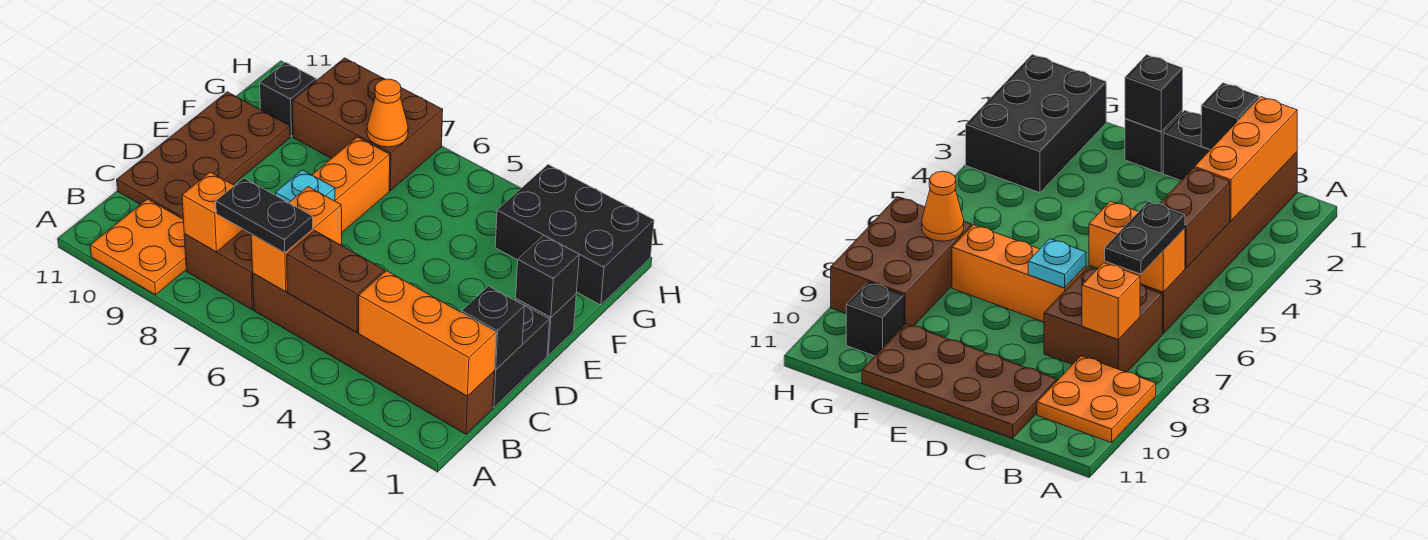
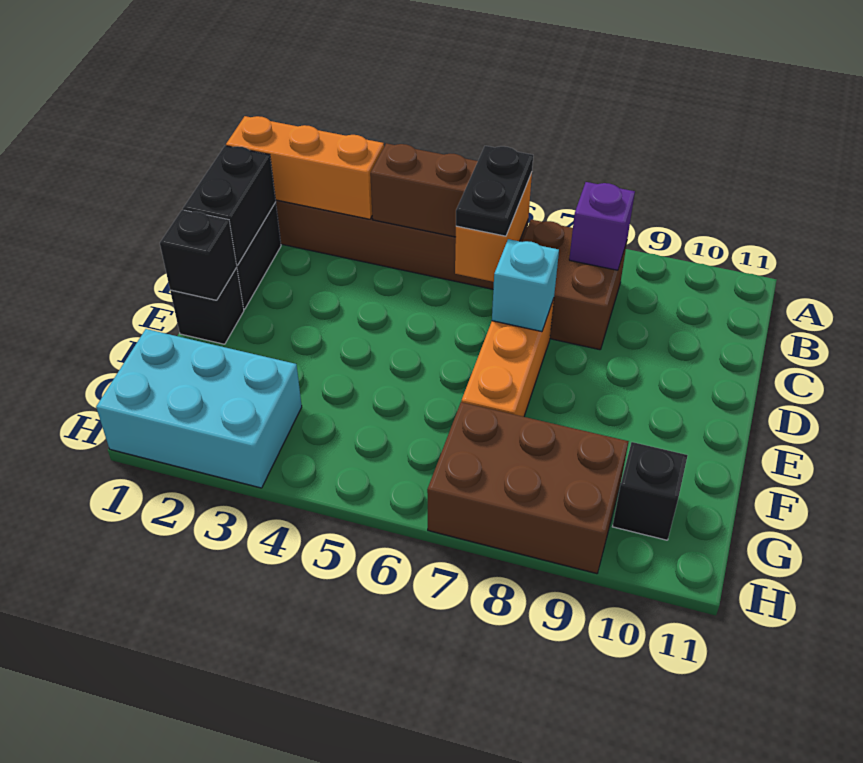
orange plate A9:B10 level 1 -> none
black plate B6:B7 level 3 -> black plate B6:C6 level 3
orange brick B8 level 2 -> purple brick B8 level 2
black brick C1 level 2 -> black brick C1:D1 level 2
brown plate C10:F11 level 1 -> none
cyan plate D7 level 2 -> cyan brick D7 level 2
black brick G1:H3 level 1 -> cyan brick G1:H3 level 1
orange cone G7 level 2 -> none

